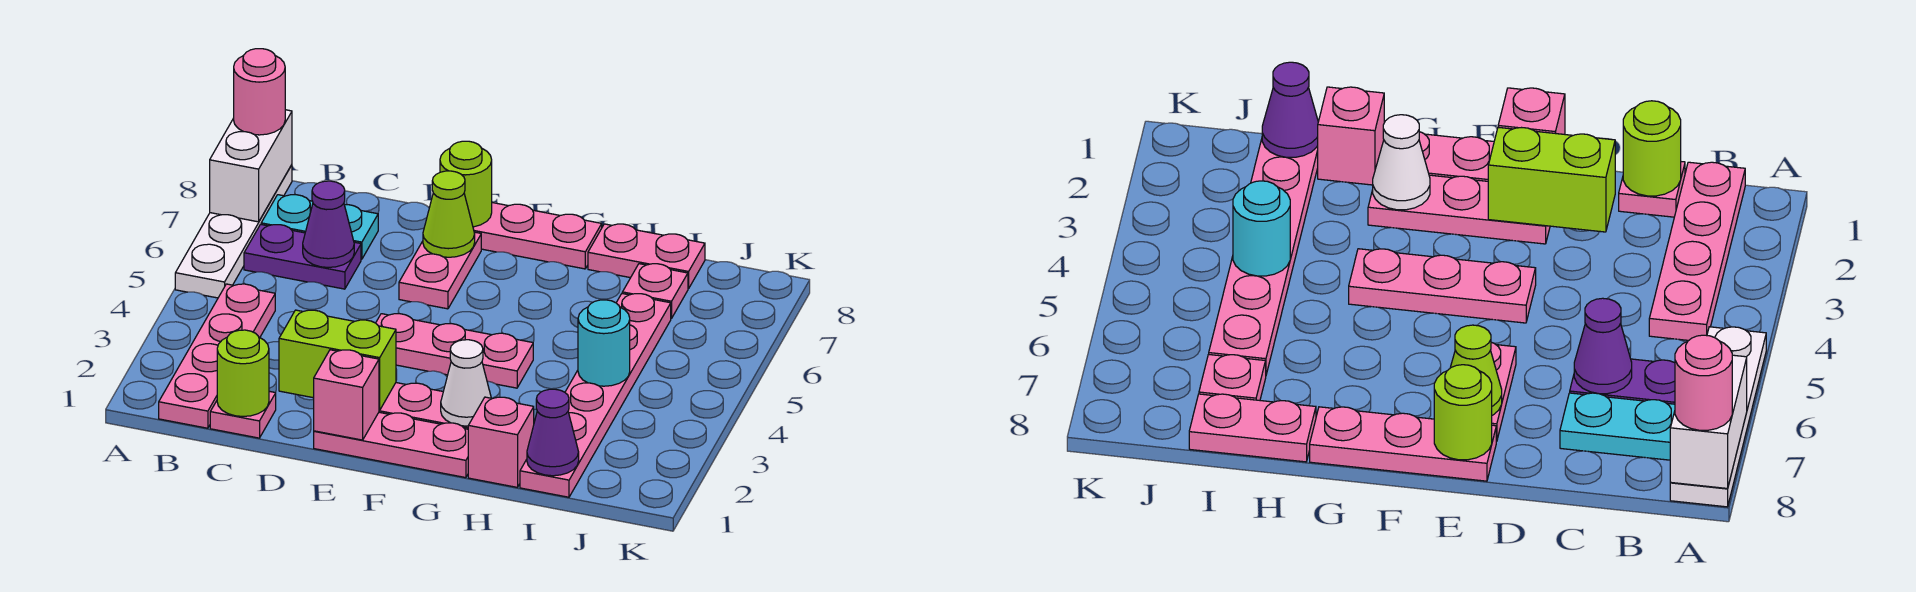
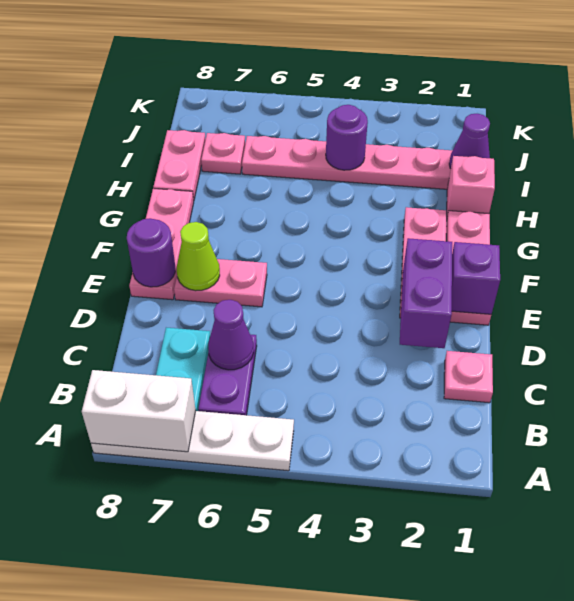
pink round brick A8 level 3 -> none
pink plate B1:B4 level 1 -> none
lime round brick C1 level 2 -> none
lime brick D2:E2 level 2 -> purple brick D2:E2 level 2
pink brick E1 level 2 -> purple brick E1 level 2
pink plate E4:G4 level 1 -> none
lime round brick E8 level 2 -> purple round brick E8 level 2
white cone G2 level 2 -> none
cyan round brick I4 level 2 -> purple round brick I4 level 2

